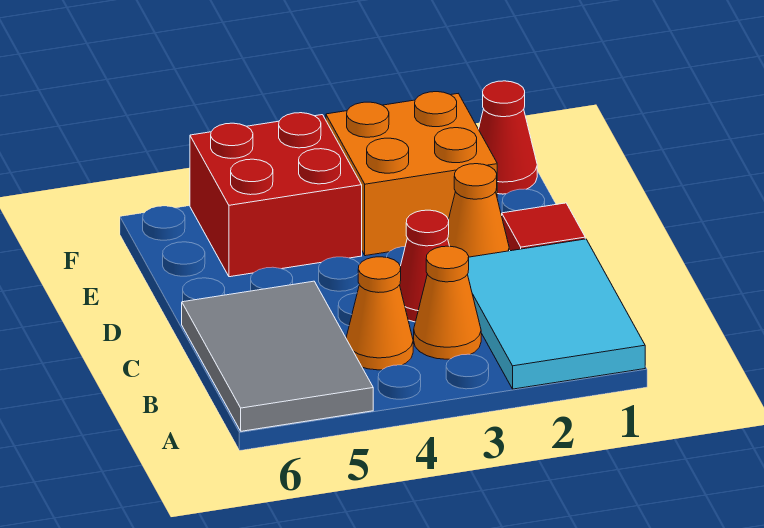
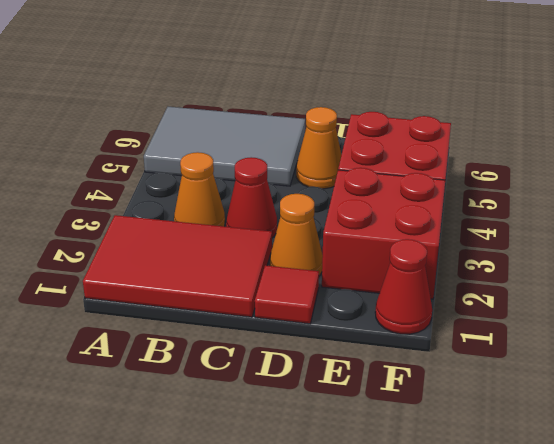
cyan tile A1:C2 level 1 -> red tile A1:C2 level 1
orange cone B4 level 1 -> orange cone D5 level 1
orange brick E2:F3 level 1 -> red brick E2:F3 level 1

